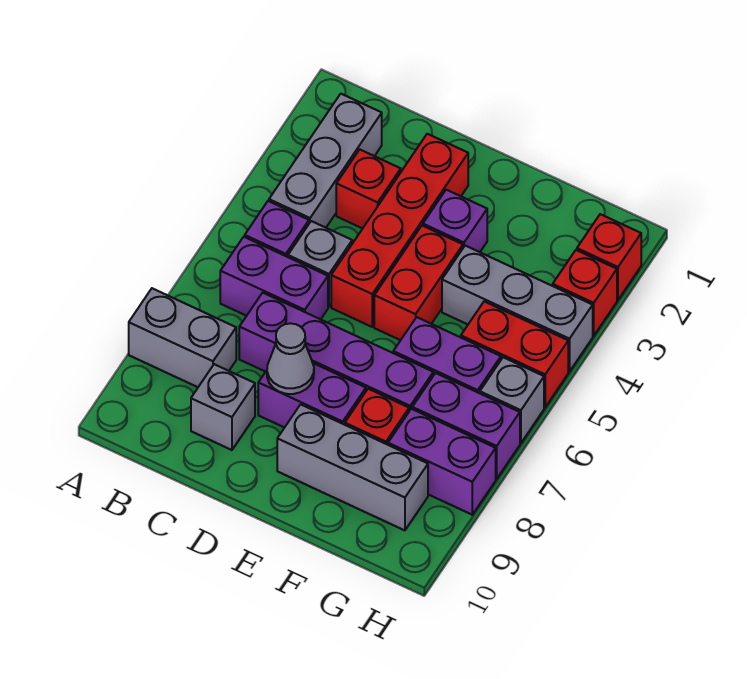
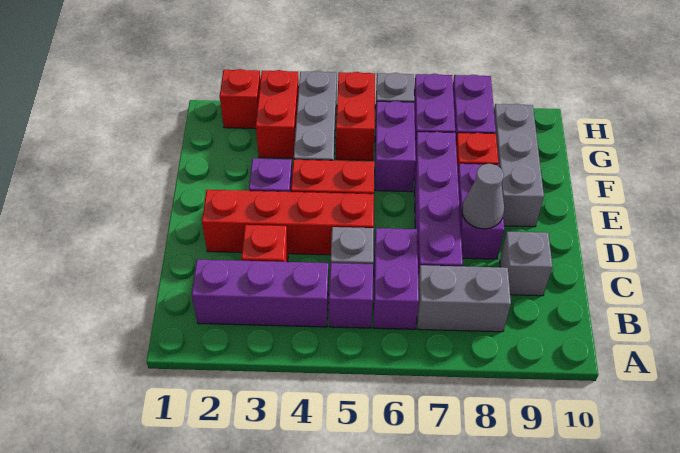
grey brick A8:B8 level 1 -> grey brick B7:B8 level 1
grey brick B2:B4 level 1 -> purple brick B2:B4 level 1
red brick H3 level 1 -> red brick G3:H3 level 1

